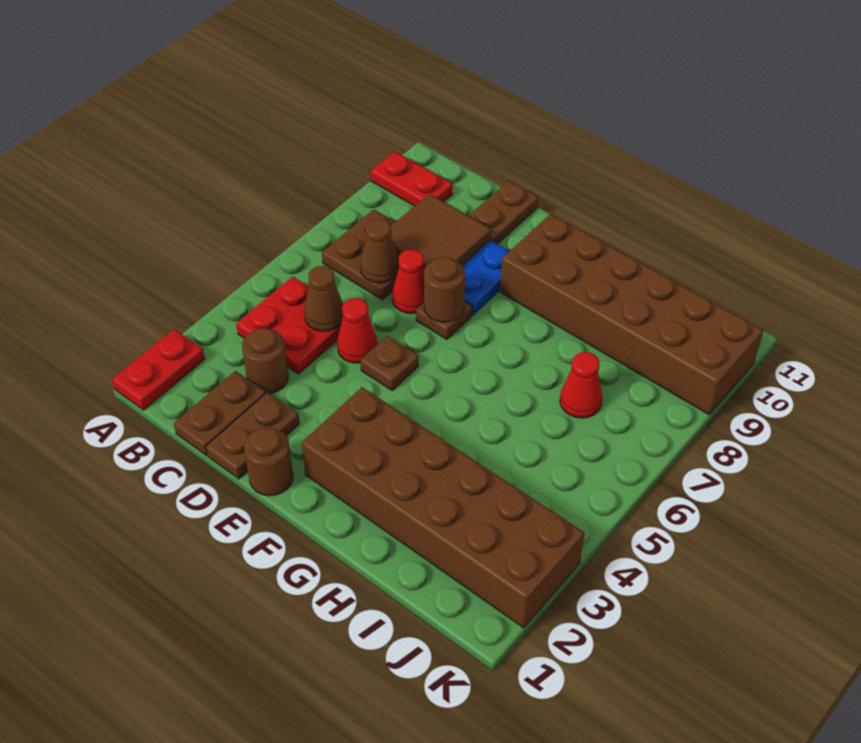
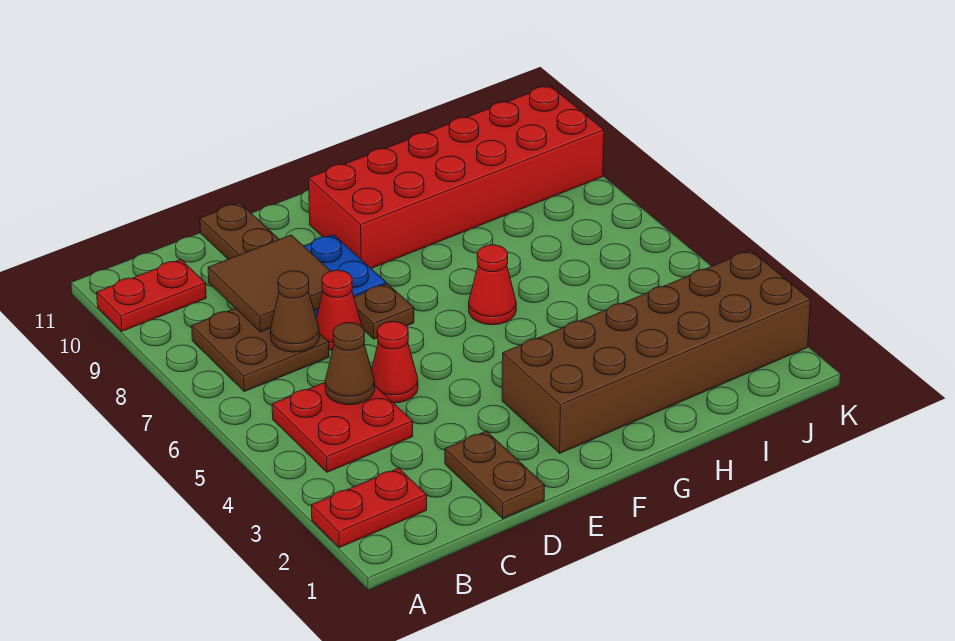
red plate A1:A2 level 1 -> red plate A2:B2 level 1
brown plate C1:C2 level 1 -> none
brown round brick C3 level 1 -> none
brown round brick E1 level 1 -> none
brown plate E5 level 1 -> none
brown round brick E7 level 2 -> none
brown brick F9:K10 level 1 -> red brick F9:K10 level 1
red cone I7 level 1 -> red cone G6 level 1

